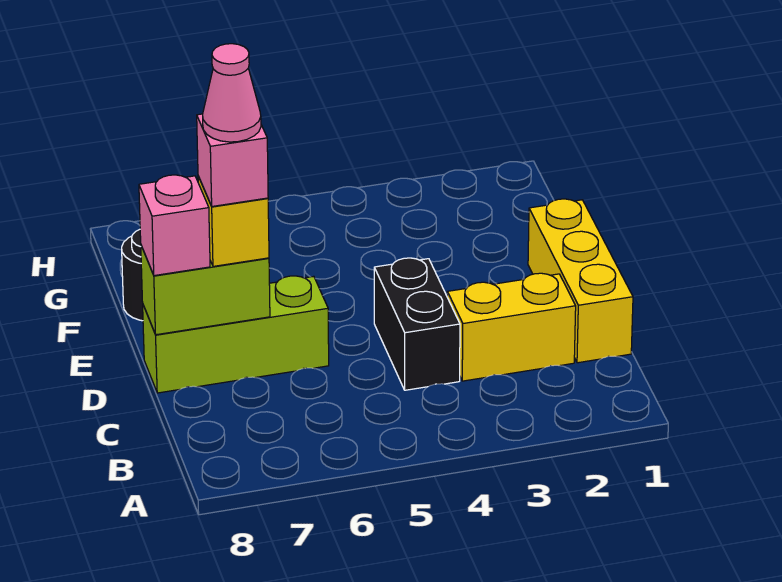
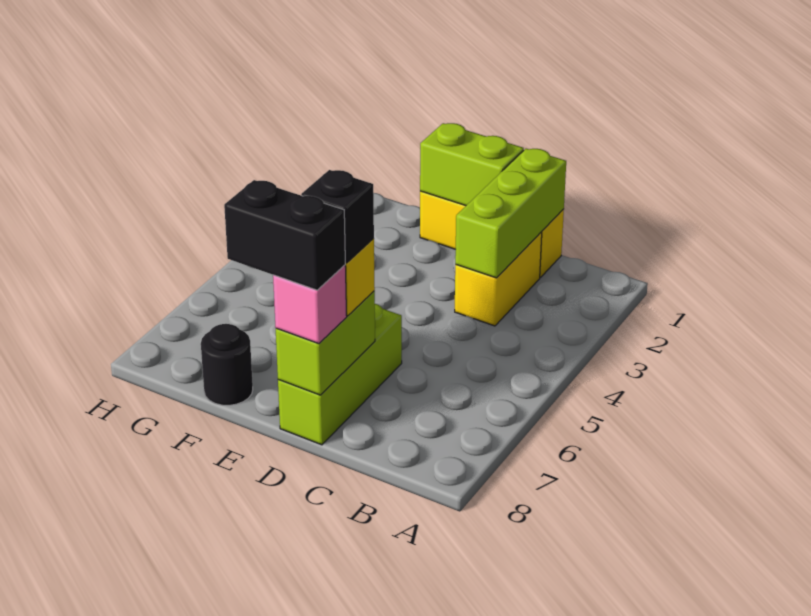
none -> lime brick C1:C3 level 2
black brick C4:D4 level 1 -> black brick D8:E8 level 4
none -> lime brick D1:E1 level 2
pink brick D7 level 4 -> black brick D7 level 4
pink cone D7 level 5 -> none

